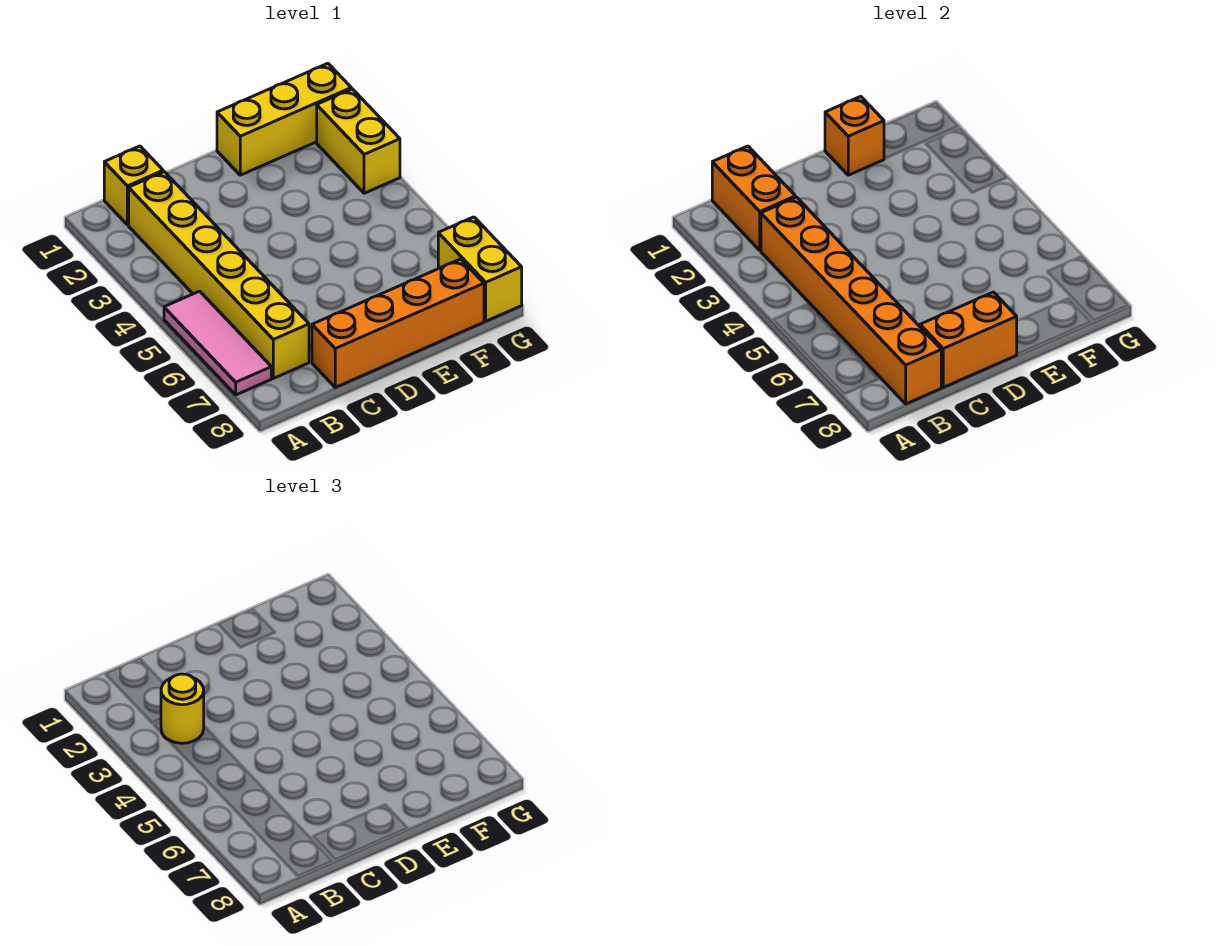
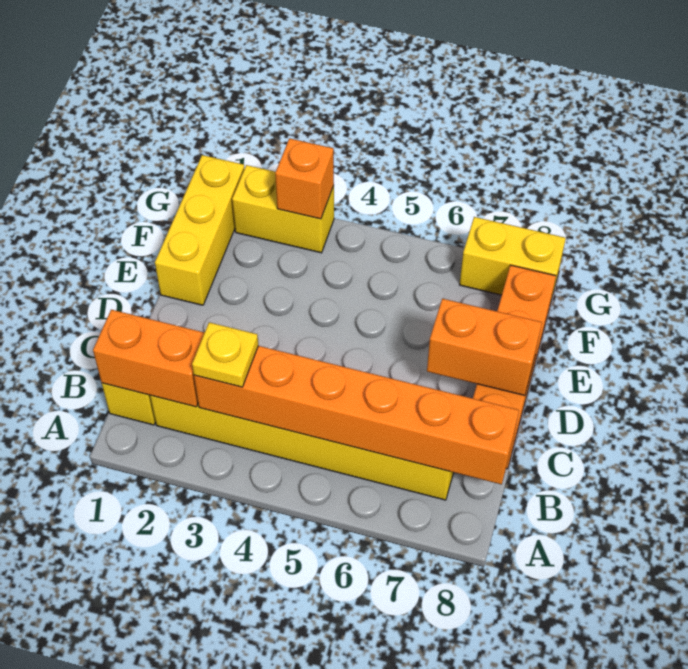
pink tile A5:A7 level 1 -> none
yellow round brick B3 level 3 -> yellow plate B3 level 3
orange brick C8:D8 level 2 -> orange brick D7:D8 level 2
orange brick E1 level 2 -> orange brick G3 level 2

